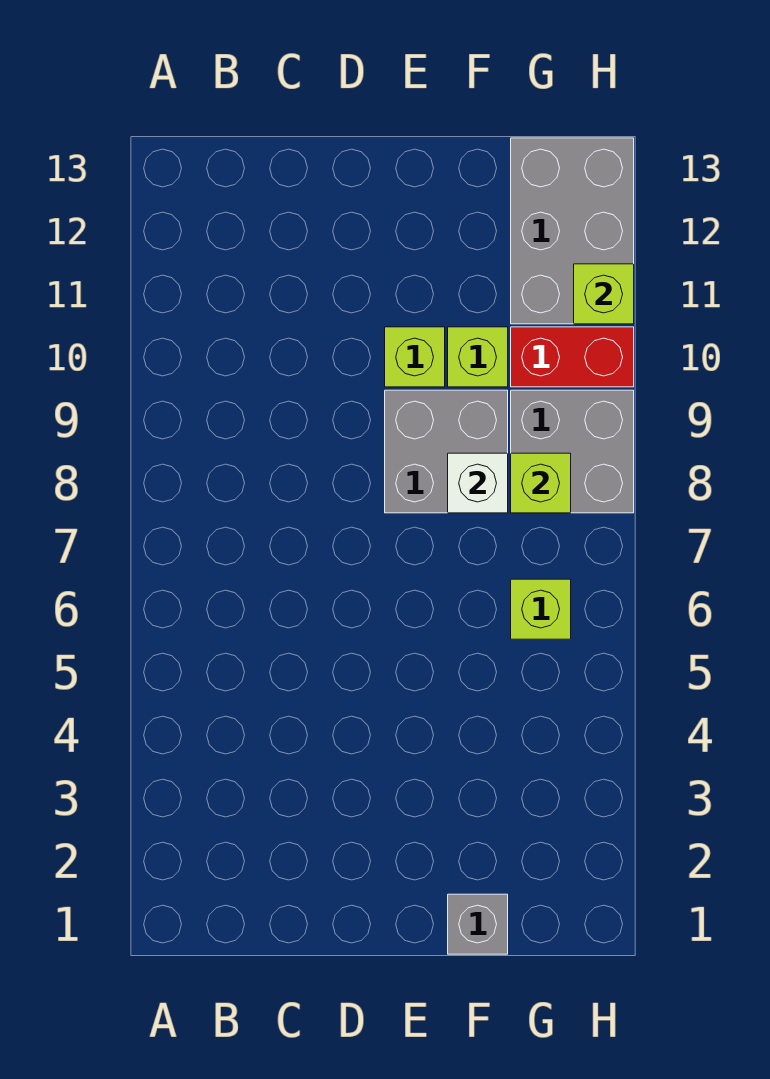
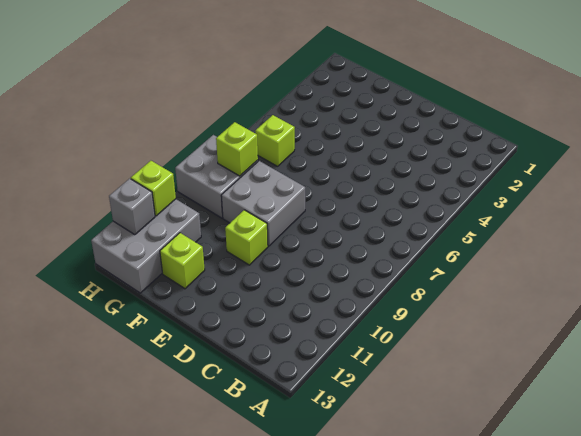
grey brick F1 level 1 -> grey brick H12 level 2
white brick F8 level 2 -> none
lime brick F10 level 1 -> lime brick F12 level 1
red brick G10:H10 level 1 -> none

